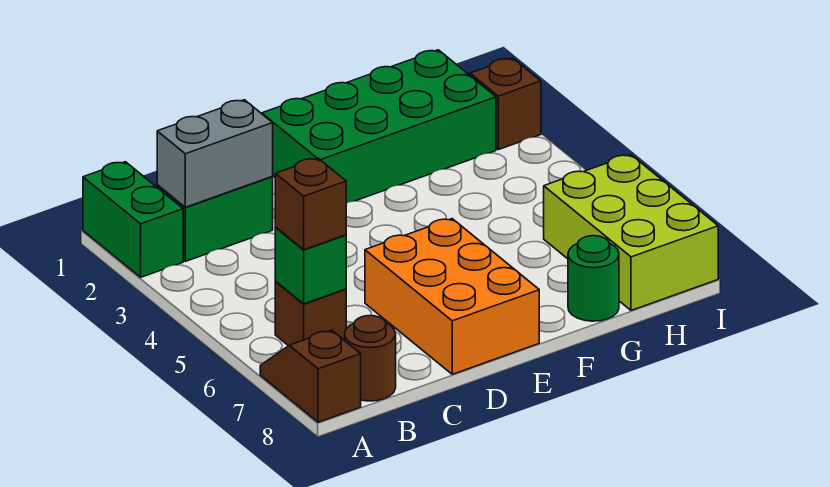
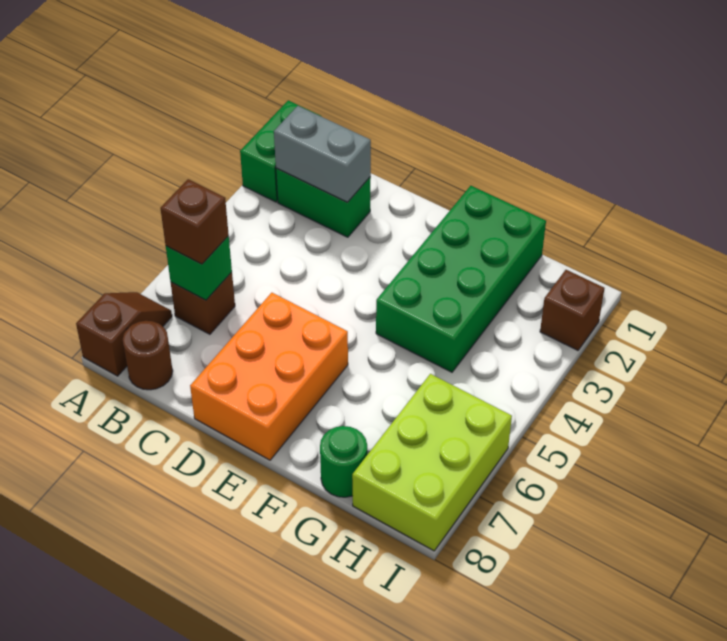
green brick E1:H2 level 1 -> green brick F1:G4 level 1

